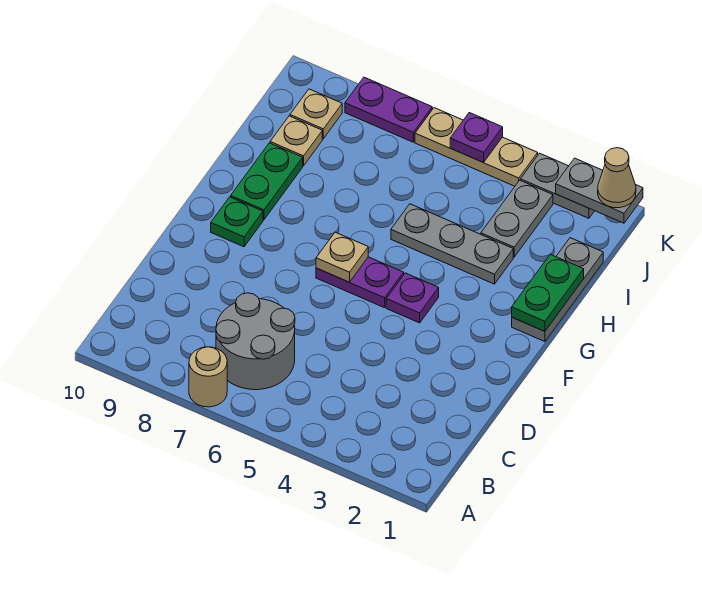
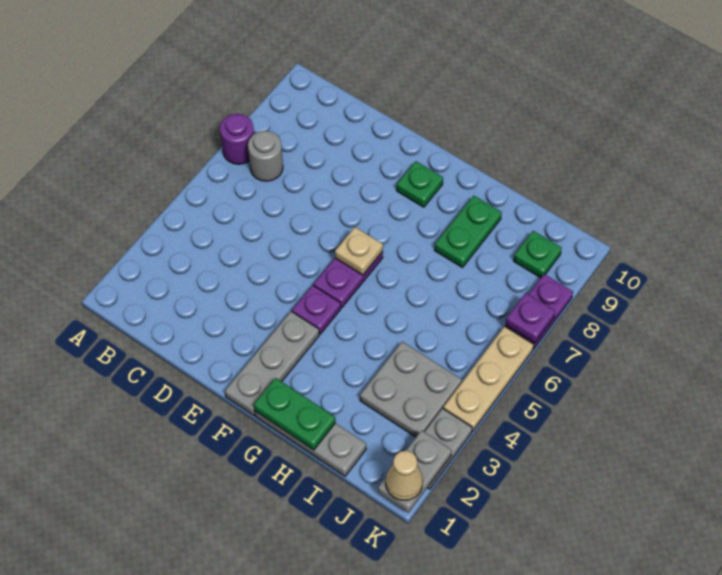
tan round brick A7 level 1 -> purple round brick A7 level 1
grey round brick B6:C7 level 1 -> grey round brick B7 level 1
green plate G9:H9 level 1 -> green plate H8:H9 level 1
grey plate H3:H5 level 1 -> grey plate F1:F3 level 1
grey plate I3:J3 level 1 -> grey plate I3:J4 level 1
tan plate I9 level 1 -> none
tan plate J9 level 1 -> green plate J9 level 1
purple plate K5 level 2 -> purple plate K7 level 2

